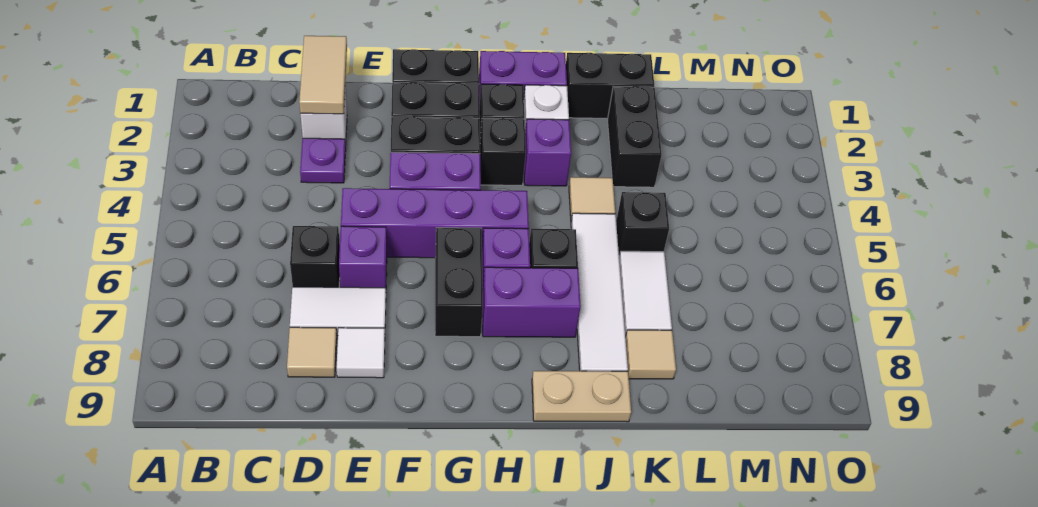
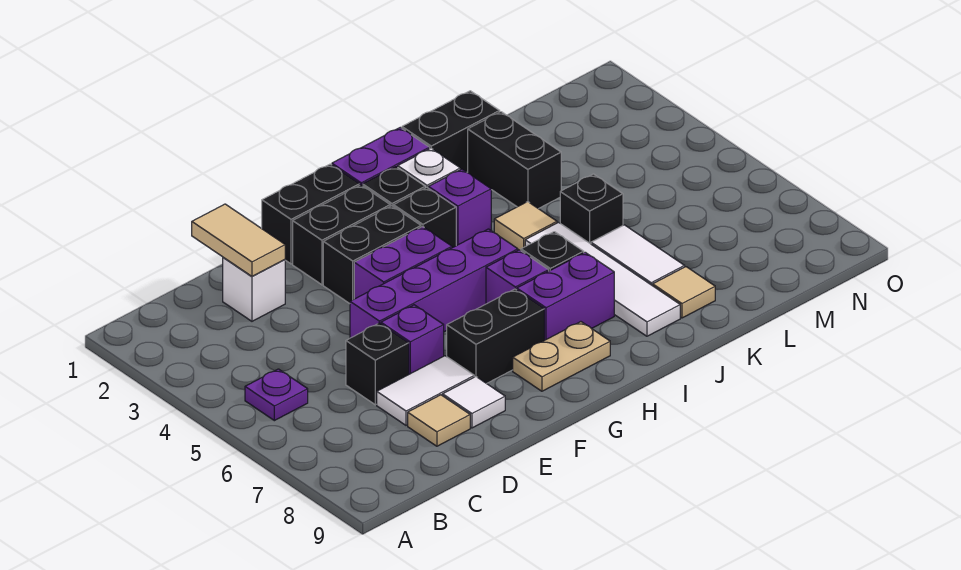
purple plate D3 level 1 -> purple plate B5 level 1
black brick G6:G7 level 1 -> black brick F7:G7 level 1
tan plate I9:J9 level 1 -> tan plate G8:H8 level 1

